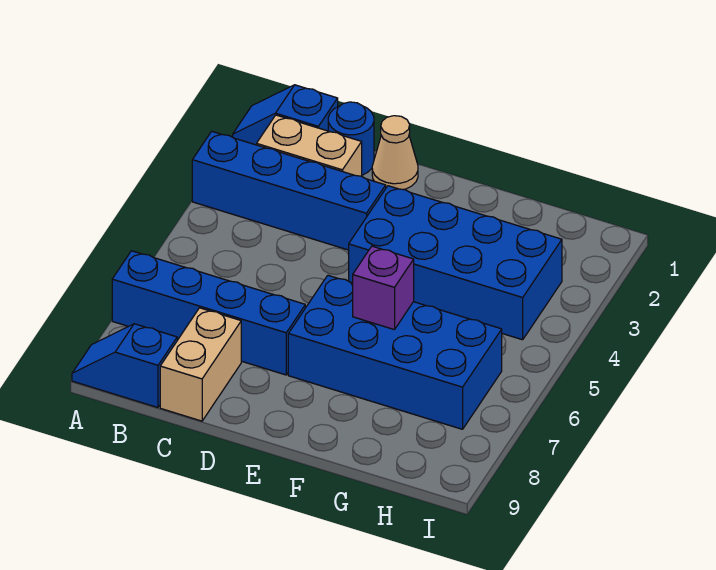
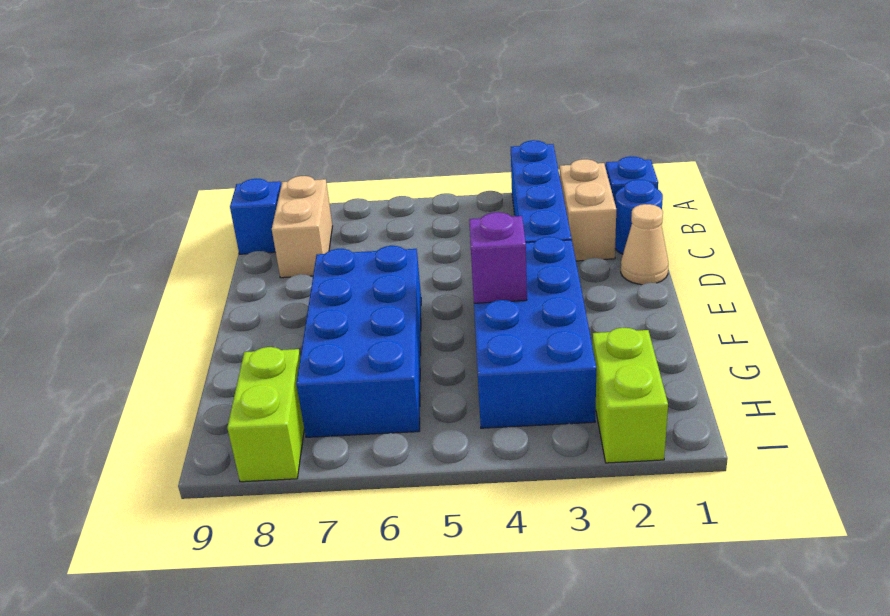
blue brick A7:D7 level 1 -> none
tan brick C8:C9 level 1 -> tan brick B8:C8 level 1
purple brick F6 level 2 -> purple brick F4 level 2
none -> lime brick H2:I2 level 1
none -> lime brick H8:I8 level 1

